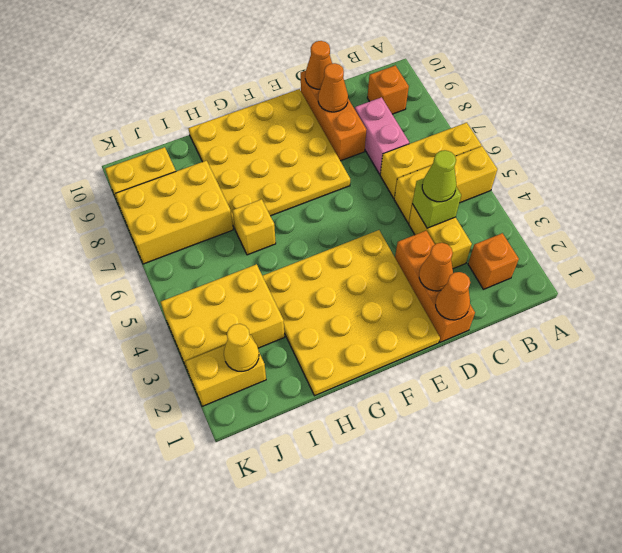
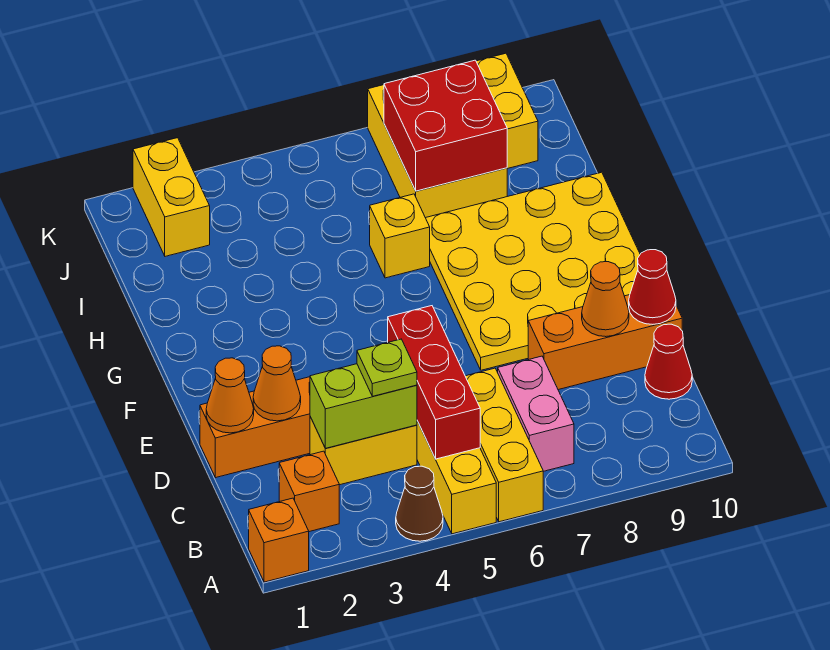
none -> brown cone A4 level 1
none -> red brick B5:D5 level 2
orange brick B9 level 1 -> orange brick A1 level 1
lime brick C4 level 2 -> lime brick C3:C4 level 2
lime cone C4 level 3 -> lime plate C4 level 3
pink brick C7:C8 level 1 -> pink brick B7:C7 level 1
none -> red cone C10 level 1
orange cone D10 level 2 -> red cone D10 level 2
yellow plate E1:H4 level 1 -> none
yellow brick I3:K4 level 1 -> none
none -> red brick I7:J8 level 2
yellow cone J2 level 2 -> none

